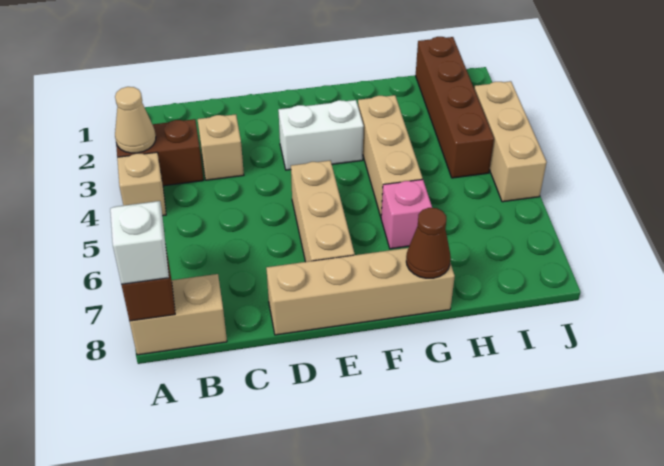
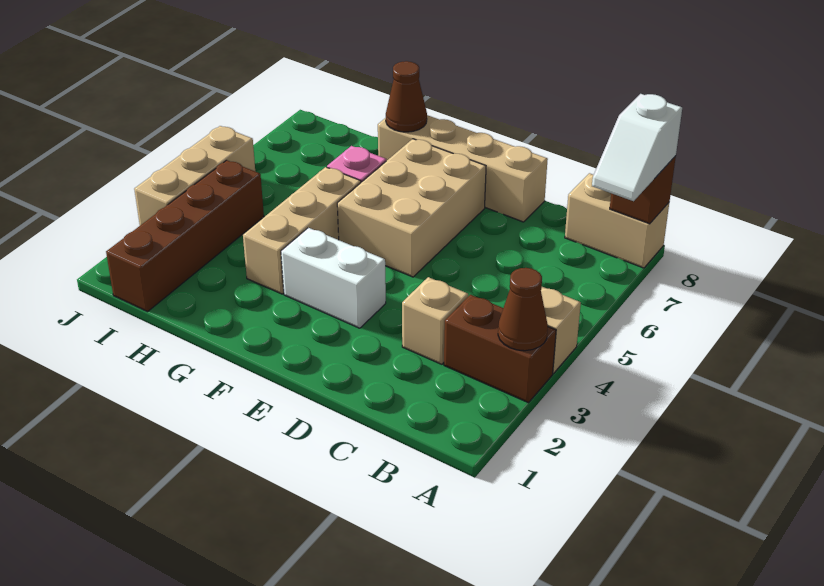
tan cone A3 level 2 -> brown cone A3 level 2
tan brick E5:E7 level 1 -> tan brick E5:F7 level 1

